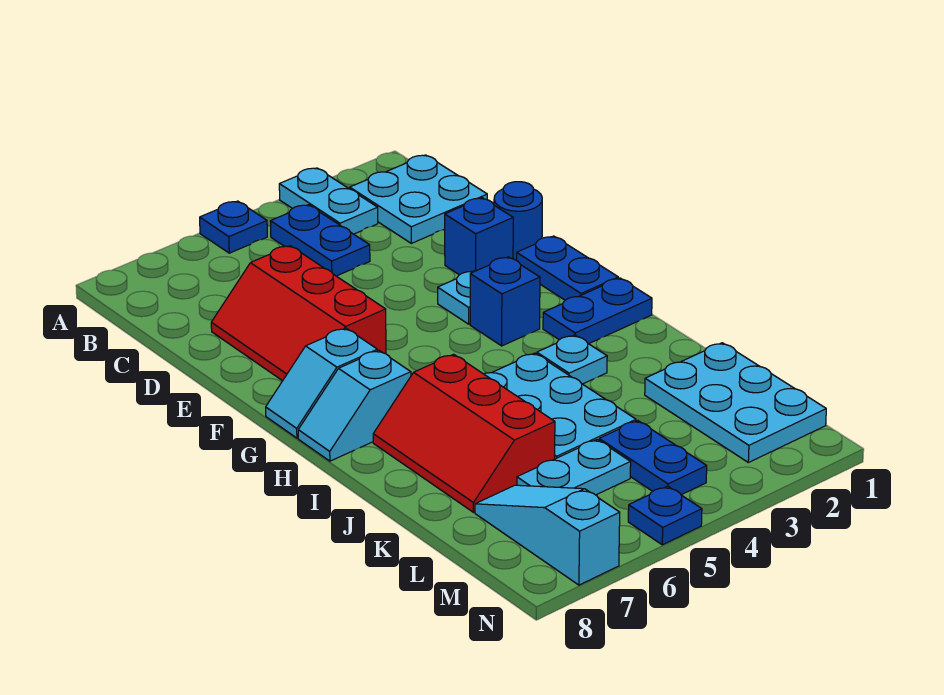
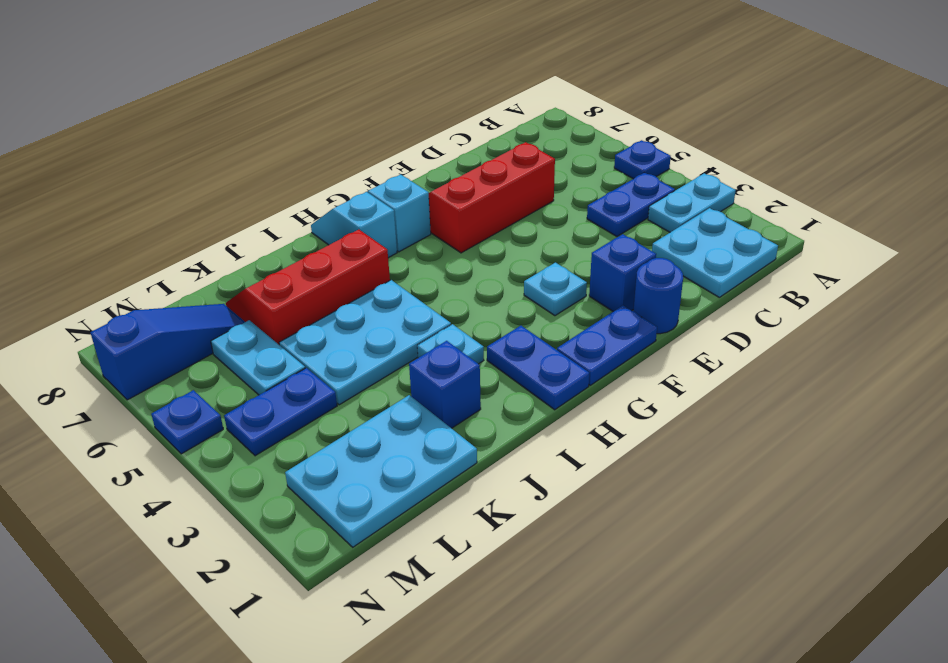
blue brick G3 level 1 -> blue brick J2 level 1
cyan slope L7:N7 level 1 top N -> blue slope L7:N7 level 1 top N

